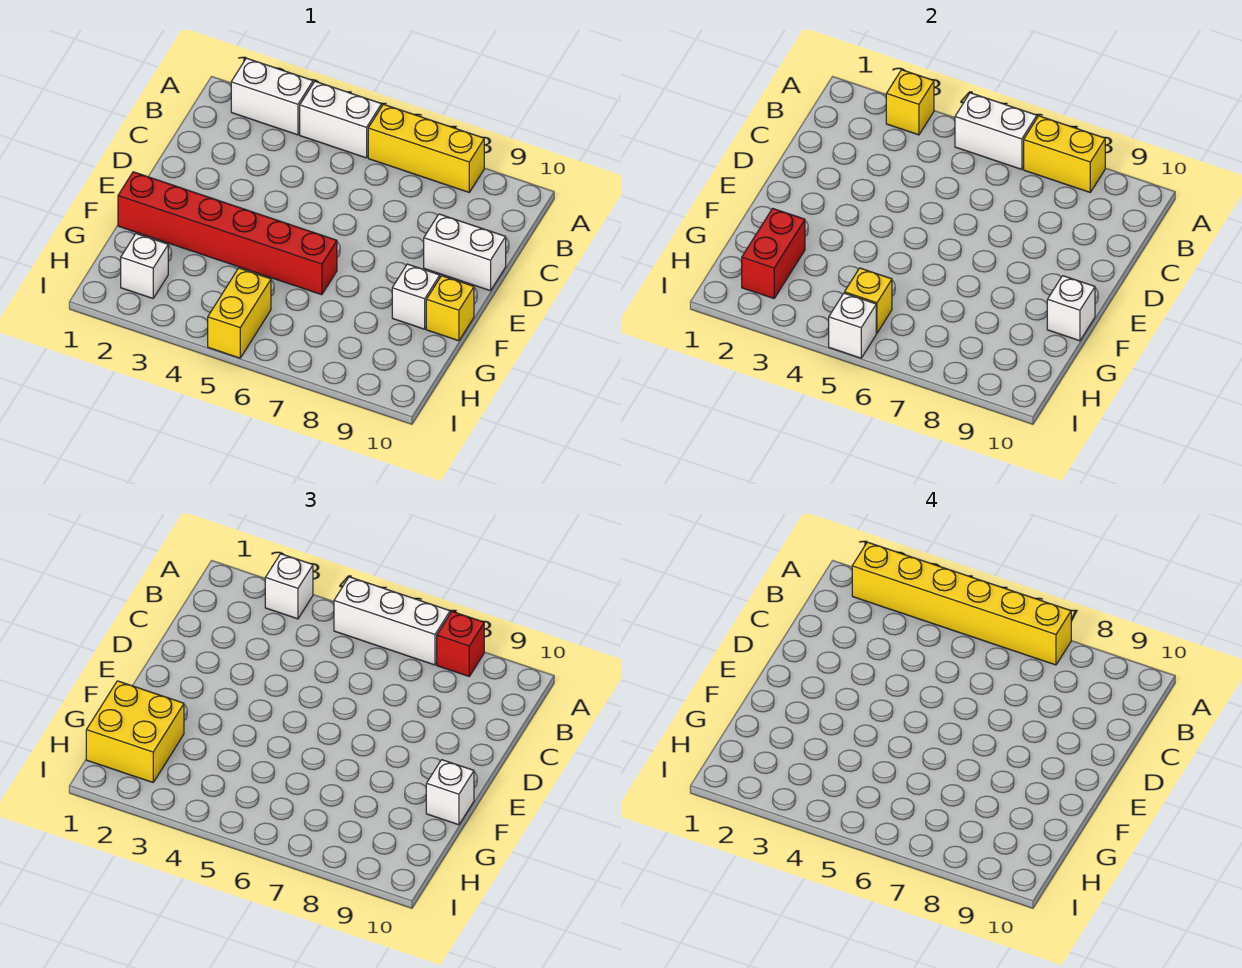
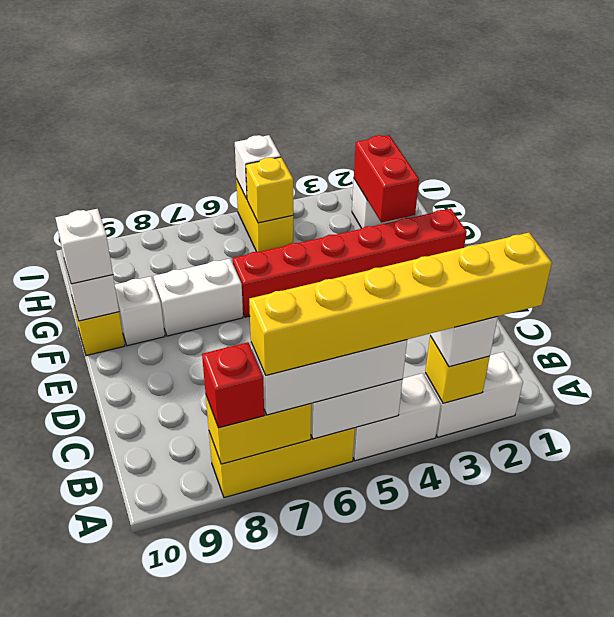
white brick D9:D10 level 1 -> white brick F7:F8 level 1
yellow brick G1:H2 level 3 -> none

